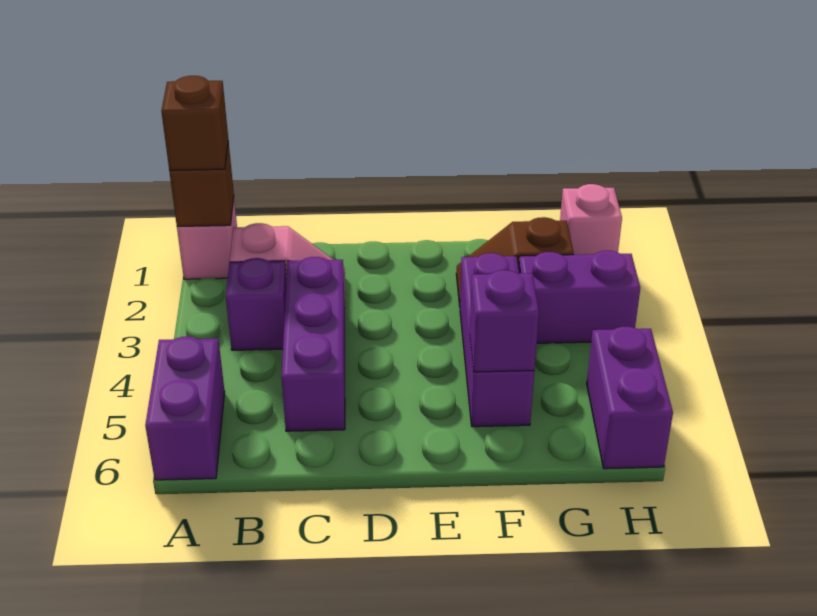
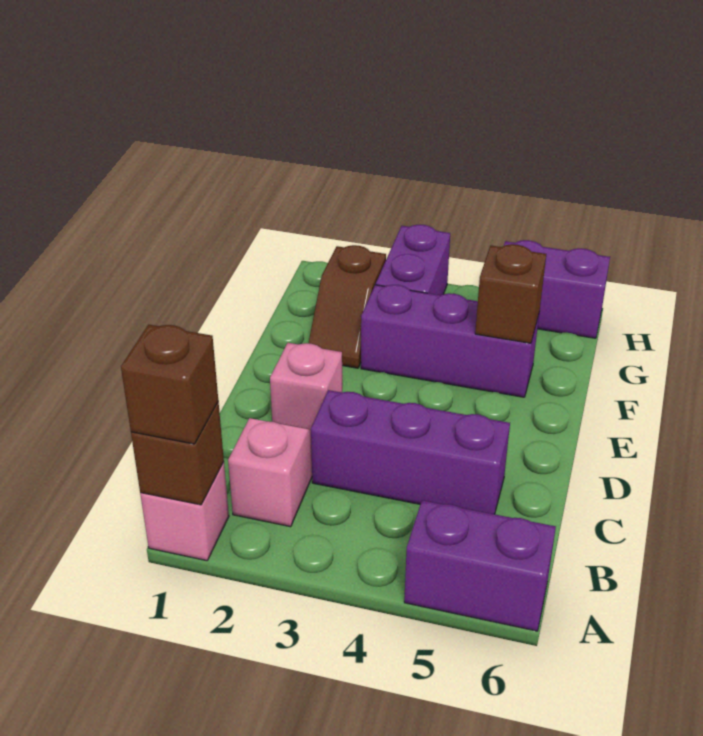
purple brick B3 level 1 -> none
purple brick F5 level 2 -> brown brick F5 level 2
pink brick H1 level 1 -> pink brick D2 level 1

